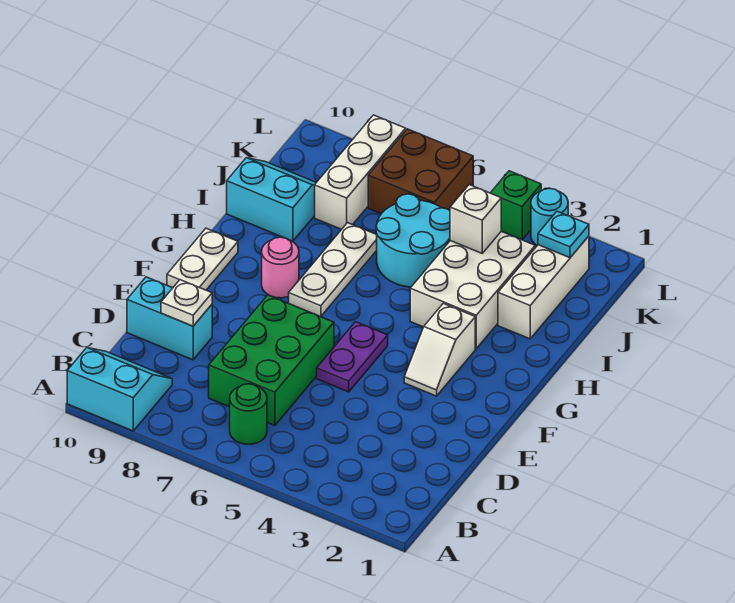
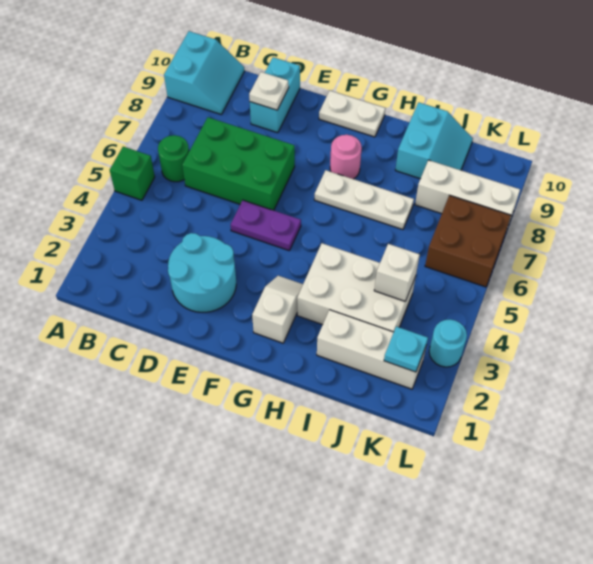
white slope F3:G3 level 1 top G -> white slope G2:G3 level 1 top 2
cyan round brick I5:J6 level 1 -> cyan round brick D2:E3 level 1
green brick L4 level 1 -> green brick A5 level 1

